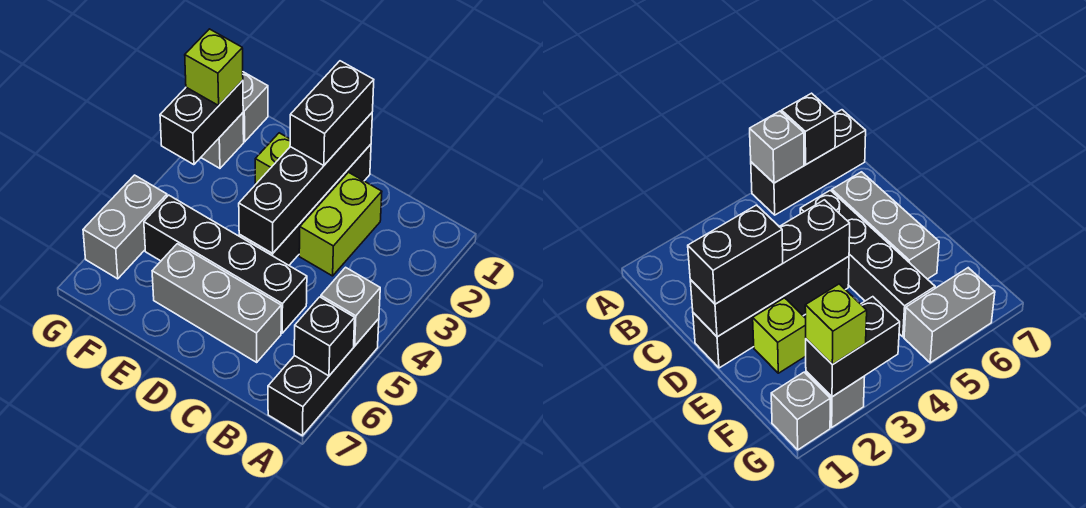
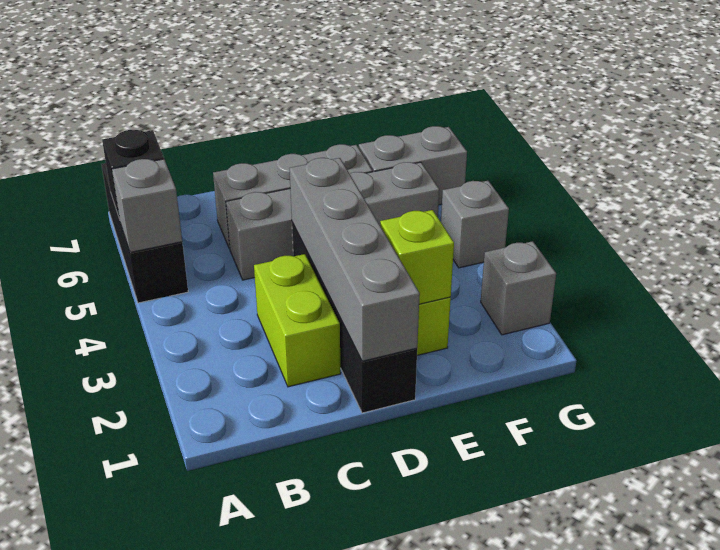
black brick C5:F5 level 1 -> grey brick C5:F5 level 1
black brick D1:D4 level 2 -> grey brick D1:D4 level 2
black brick D1:D2 level 3 -> none
grey brick G1 level 1 -> grey brick G4 level 1
black brick G2:G3 level 2 -> none
lime brick G2 level 3 -> lime brick E2 level 2
grey brick G5:G6 level 1 -> grey brick F6:G6 level 1

